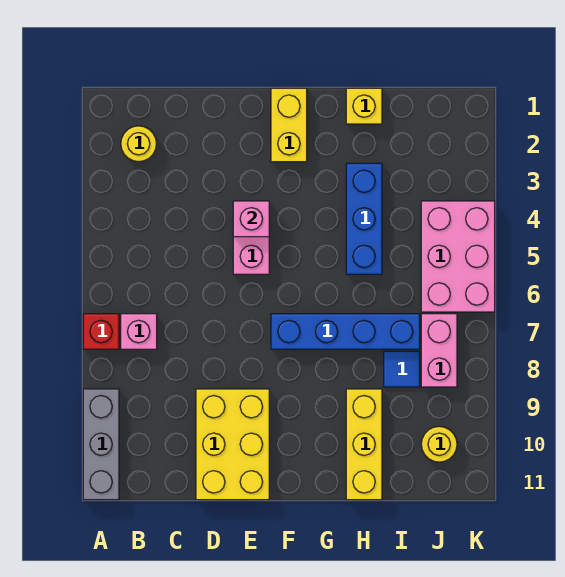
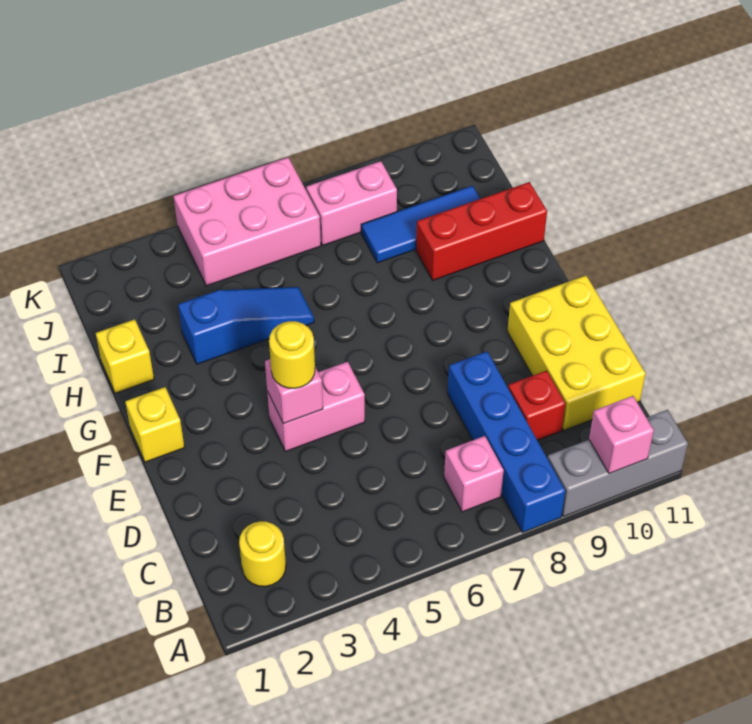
red brick A7 level 1 -> red brick C9 level 1
none -> pink brick A10 level 2
yellow brick D9:E11 level 1 -> yellow brick C10:E11 level 1
yellow brick F1:F2 level 1 -> yellow brick F1 level 1
blue brick F7:I7 level 1 -> blue brick A8:D8 level 1
blue brick H3:H5 level 1 -> blue slope H3:H5 level 1 top 3
yellow brick H9:H11 level 1 -> red brick H9:H11 level 1
blue tile I8 level 1 -> blue tile I8:I10 level 1
yellow round brick J10 level 1 -> yellow round brick E4 level 3

